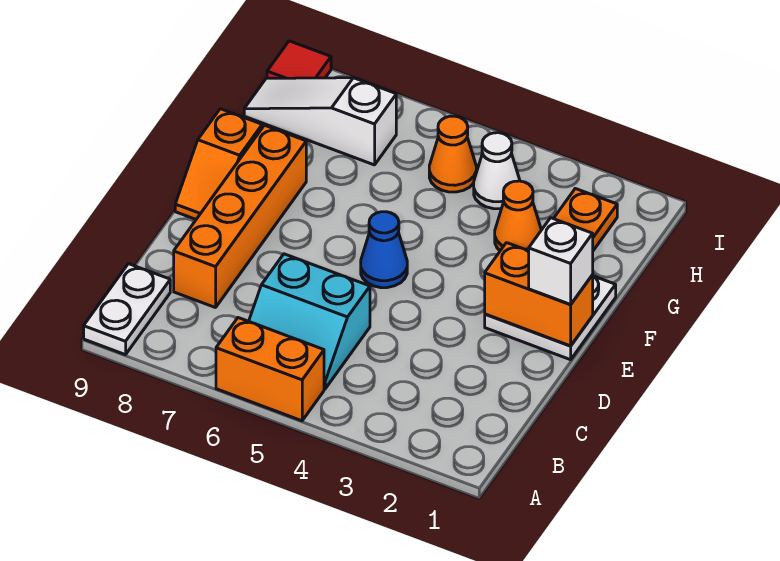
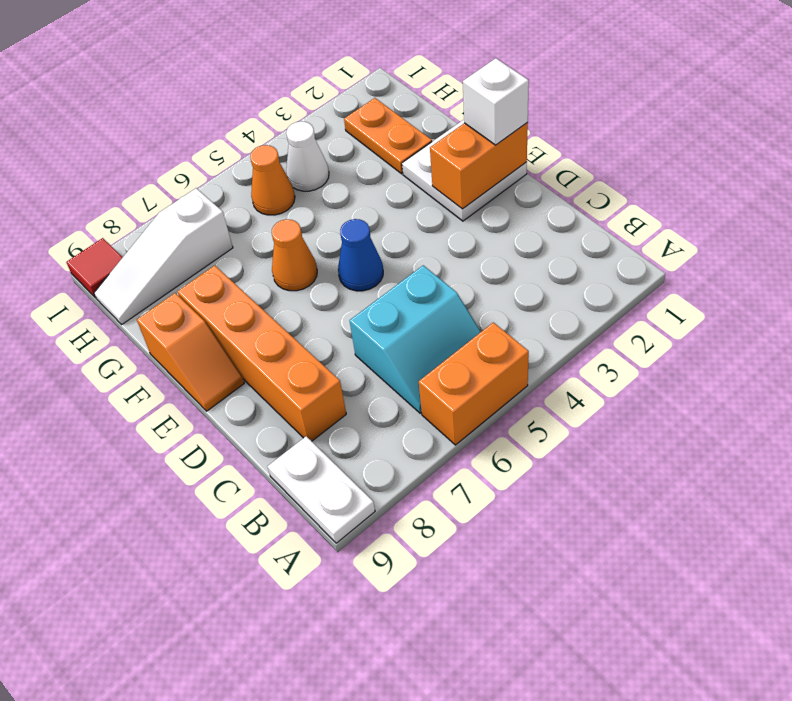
orange cone G3 level 1 -> orange cone F6 level 1

